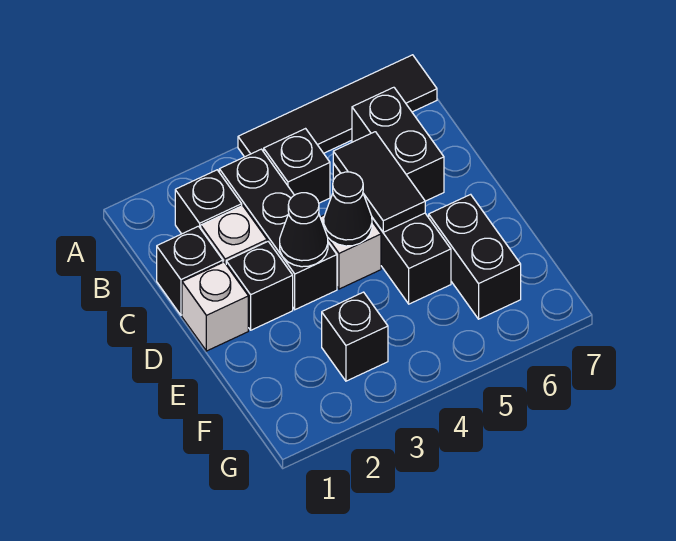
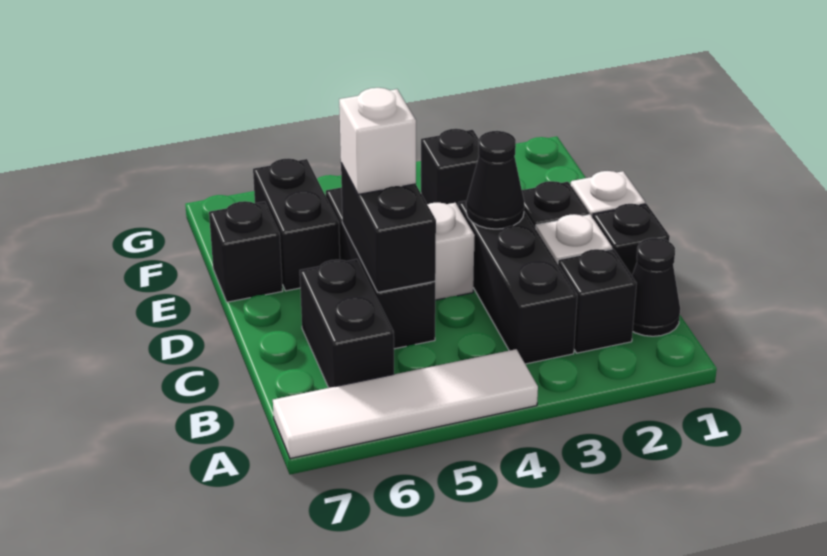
black tile A4:A7 level 1 -> white tile A4:A7 level 1
black brick B4 level 1 -> black brick E7 level 1
black tile C5:D5 level 2 -> black brick C5:D5 level 2
black cone D4 level 2 -> black cone B1 level 1
none -> white brick D5 level 3

